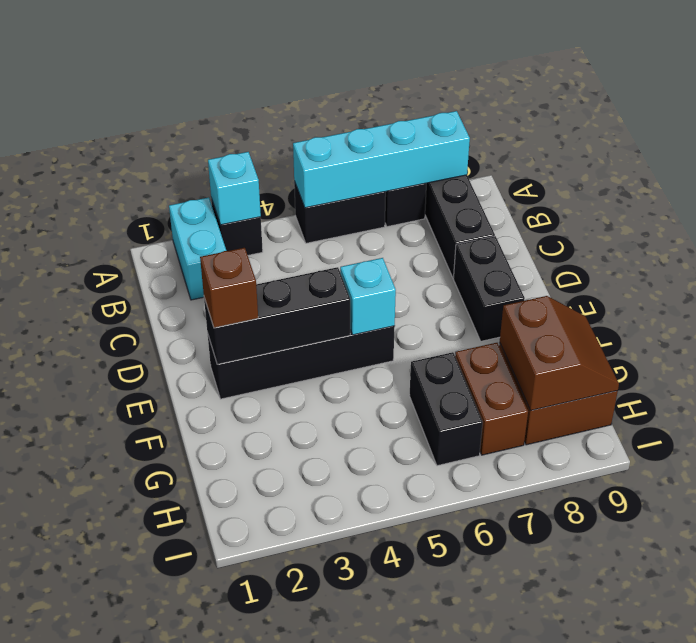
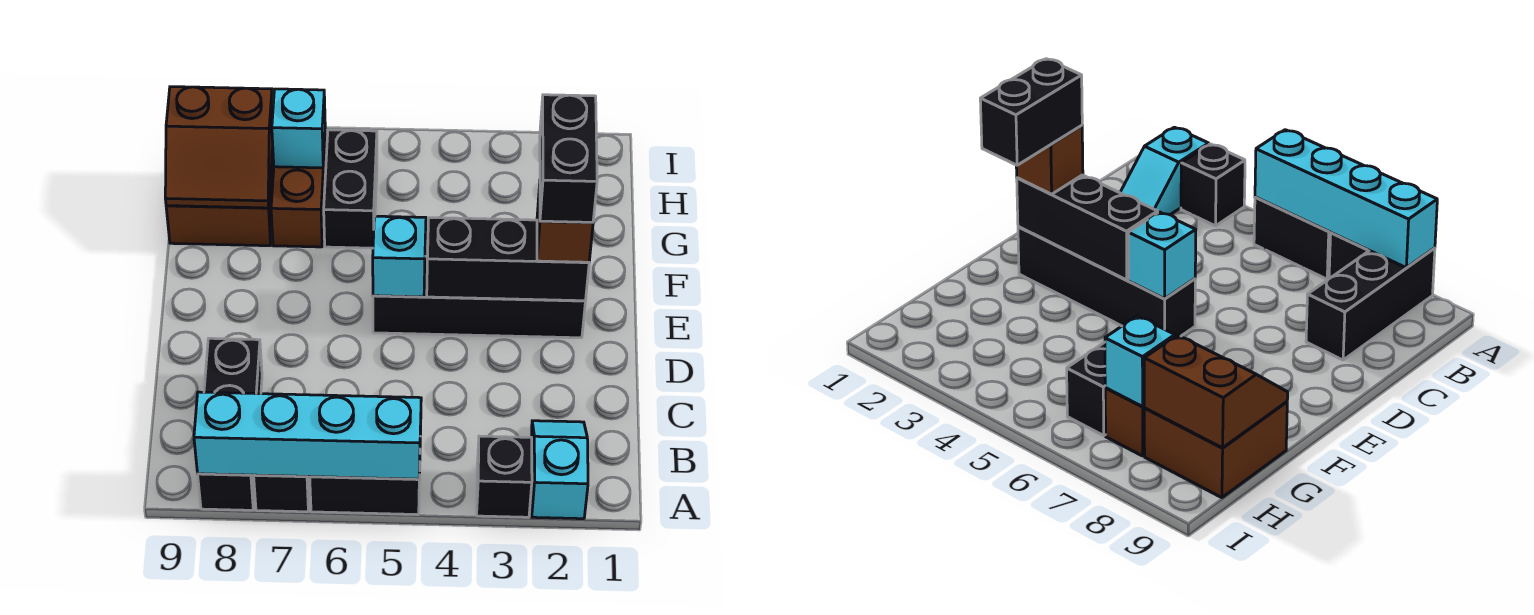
cyan brick A2:B2 level 1 -> cyan slope A2:B2 level 1 top A
cyan brick A3 level 2 -> cyan brick H7 level 2
black brick D8:E8 level 1 -> black brick E2:F2 level 4
brown slope G8:H9 level 2 top 8 -> brown slope G8:H9 level 2 top H

